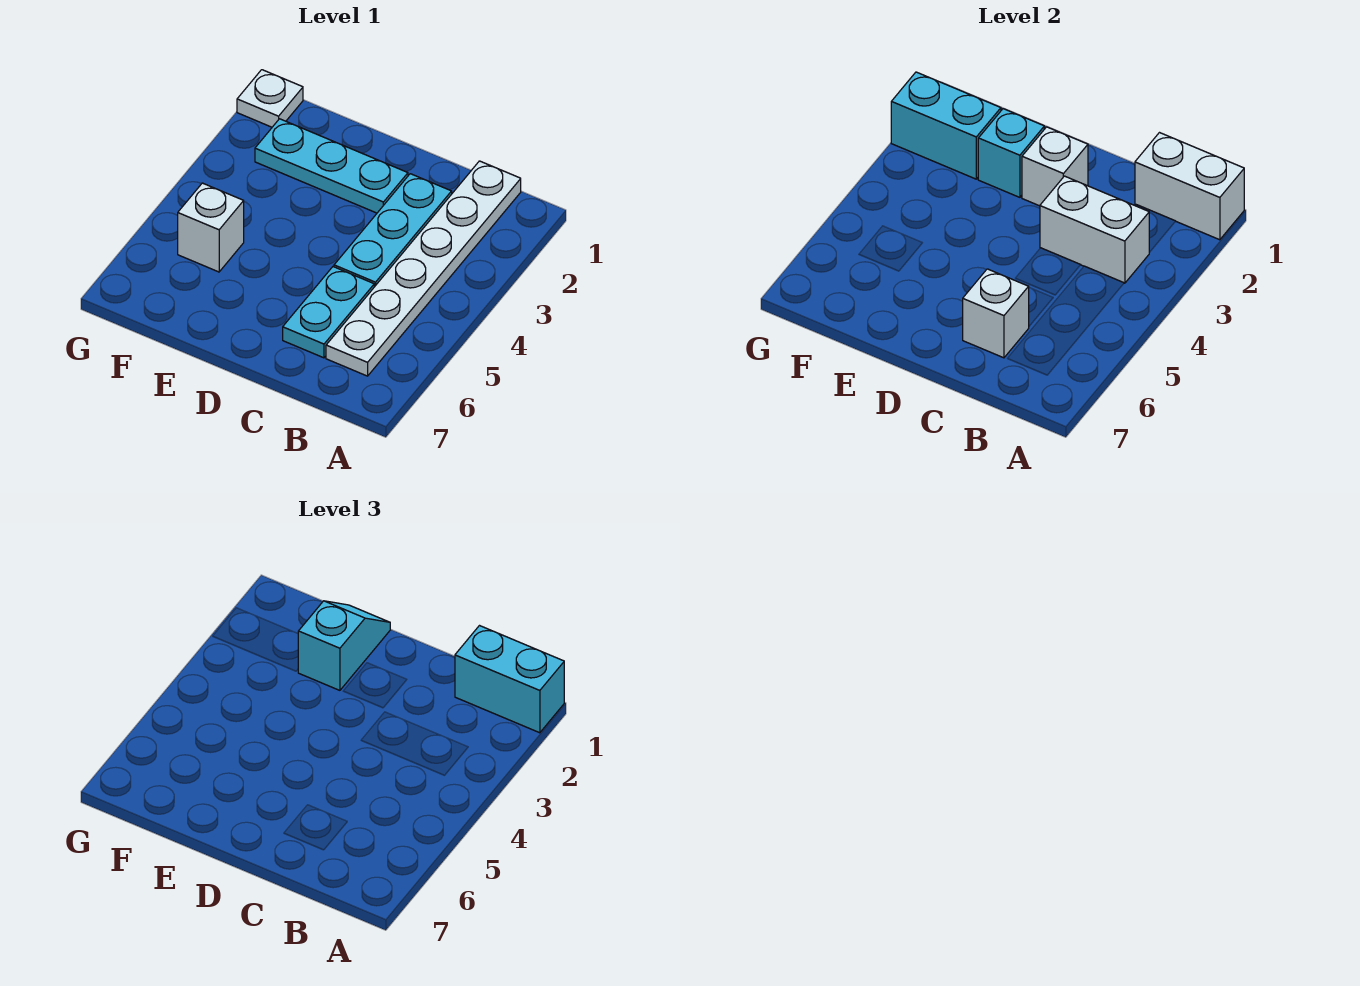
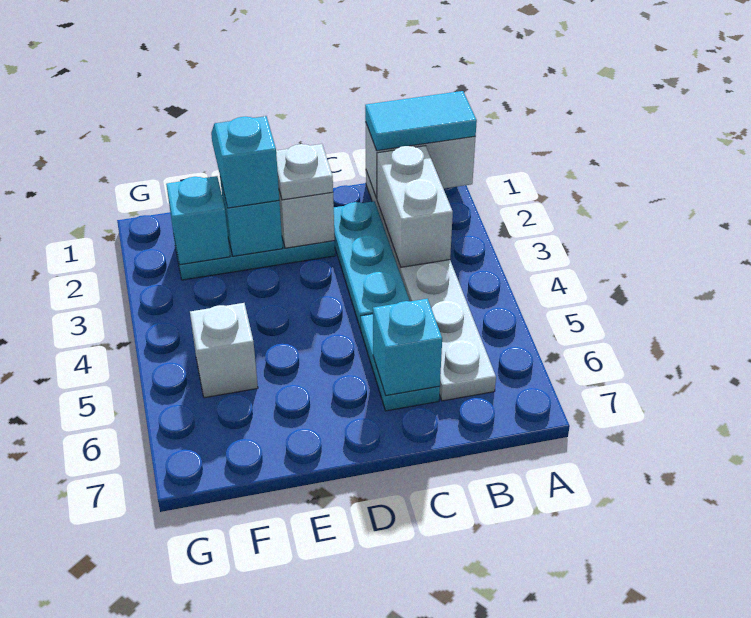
cyan brick A1:B1 level 3 -> cyan tile A1:B1 level 3
white brick B3:C3 level 2 -> white brick B2:B3 level 2
white brick C6 level 2 -> cyan brick C6 level 2
cyan brick F2:G2 level 2 -> cyan brick F2 level 2
white plate G1 level 1 -> white plate D2 level 3

